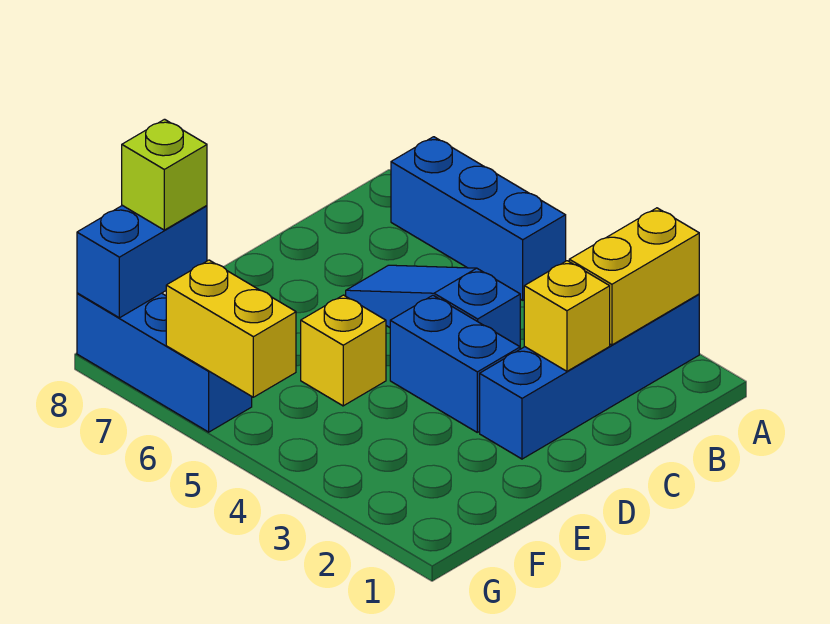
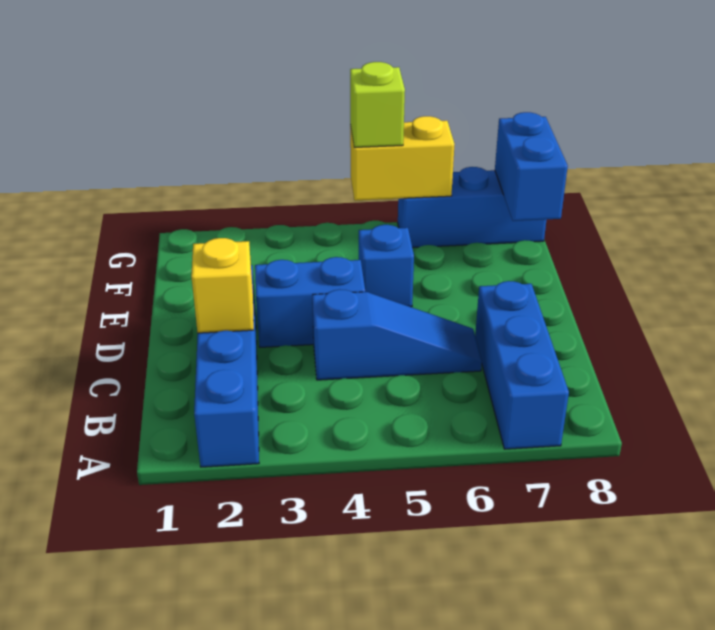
yellow brick A2:B2 level 2 -> none
blue brick A5:A7 level 1 -> blue brick A7:C7 level 1
yellow brick E5 level 1 -> blue brick E5 level 1
lime brick F8 level 3 -> lime brick G5 level 3

